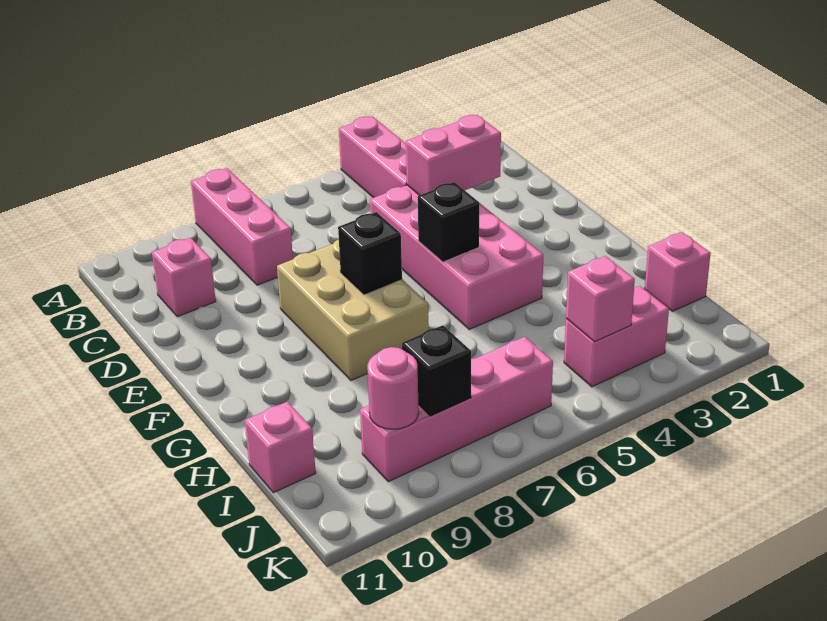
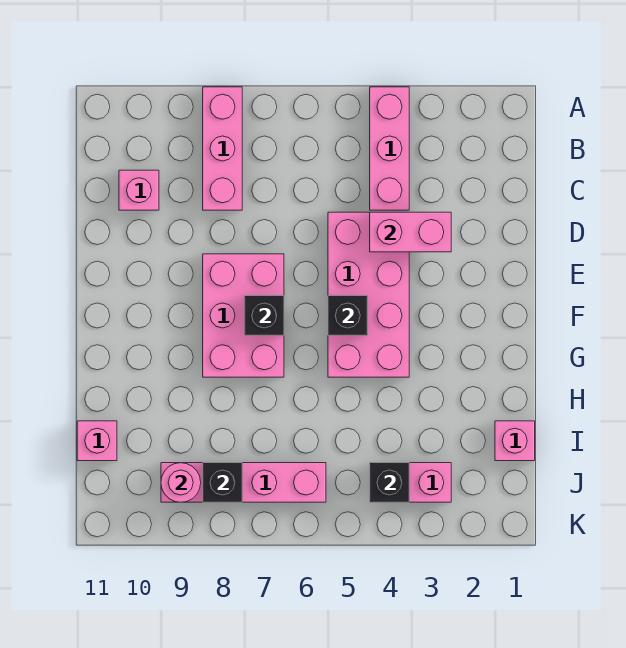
tan brick E7:G8 level 1 -> pink brick E7:G8 level 1
pink brick J4 level 2 -> black brick J4 level 2

